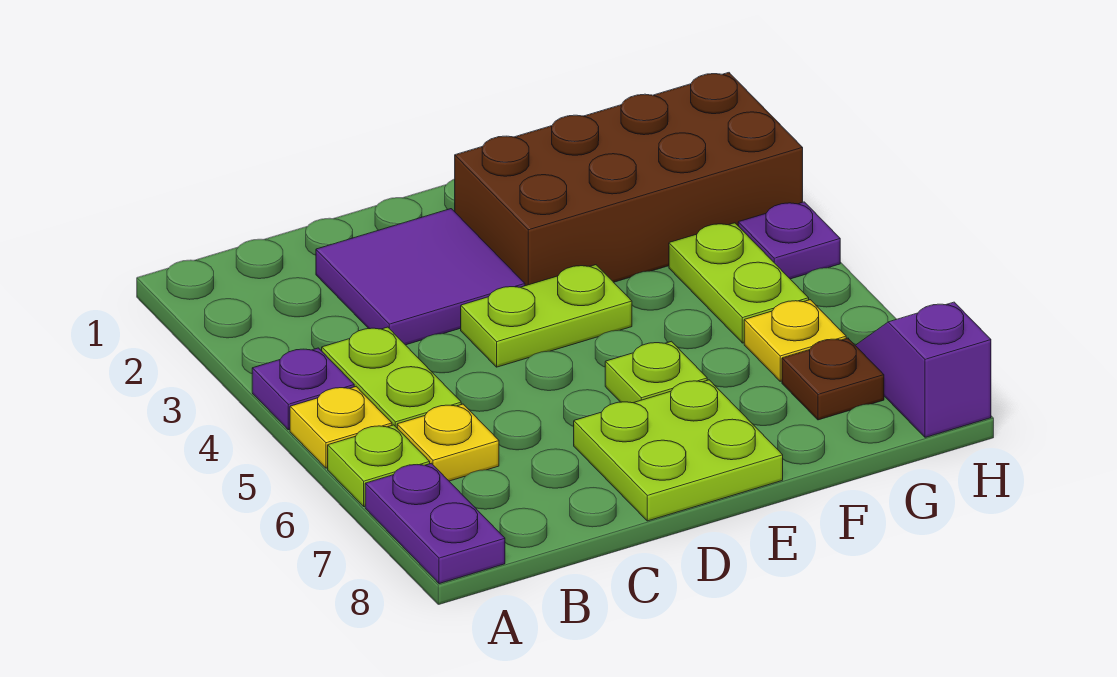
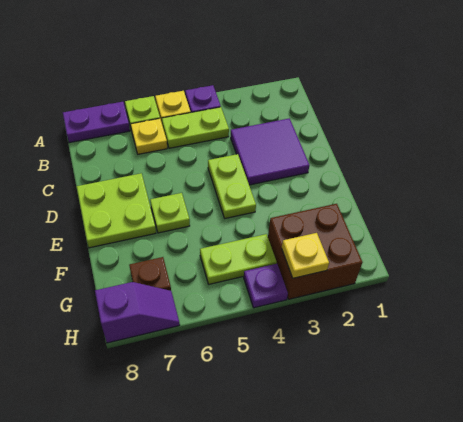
brown brick E2:H3 level 1 -> brown brick G2:H3 level 1
yellow plate G6 level 1 -> yellow plate H3 level 2

